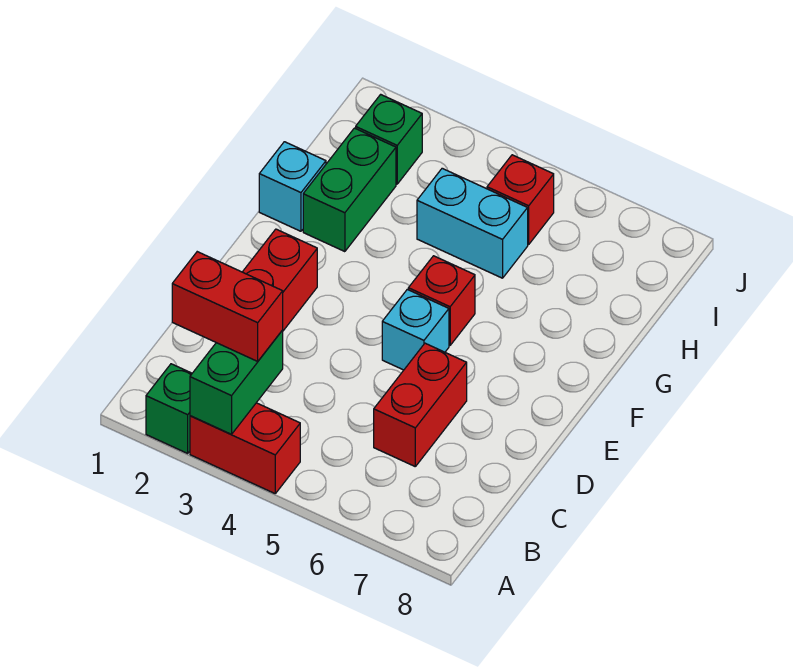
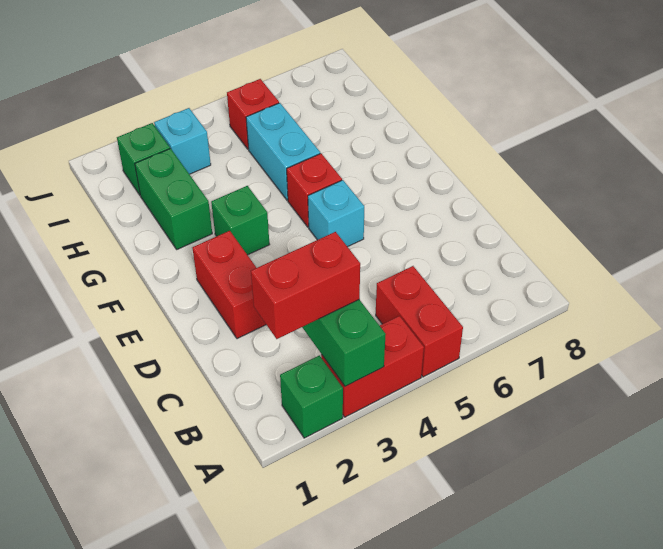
red brick C6:D6 level 1 -> red brick A5:B5 level 1
none -> green brick F3 level 1
cyan brick G1 level 1 -> cyan brick I3 level 1
cyan brick H4:H5 level 1 -> cyan brick G5:H5 level 1

